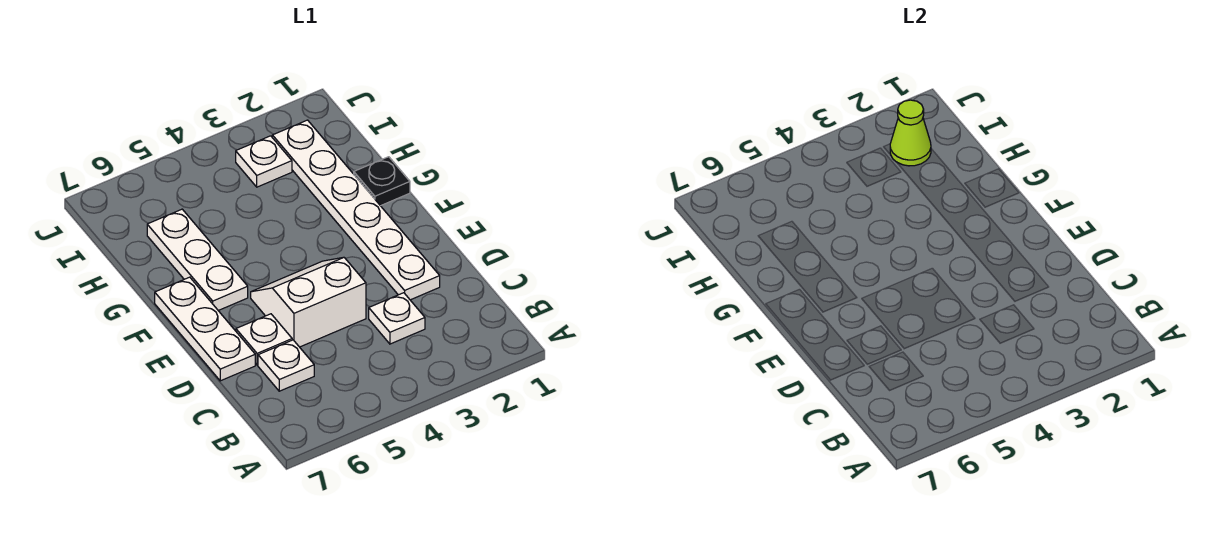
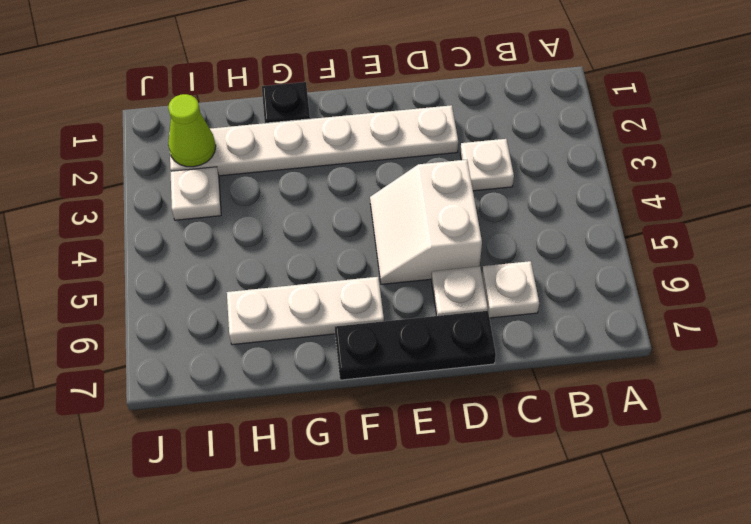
white plate D7:F7 level 1 -> black plate D7:F7 level 1

